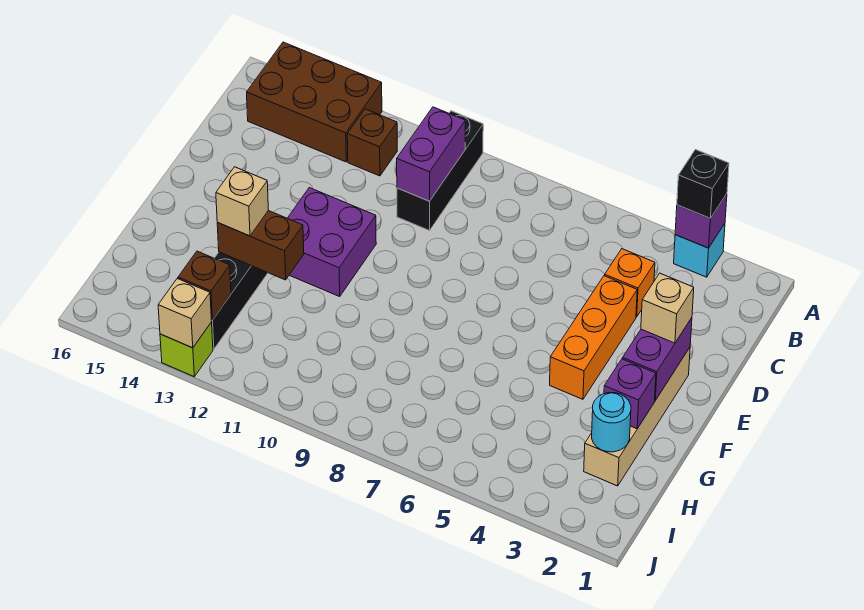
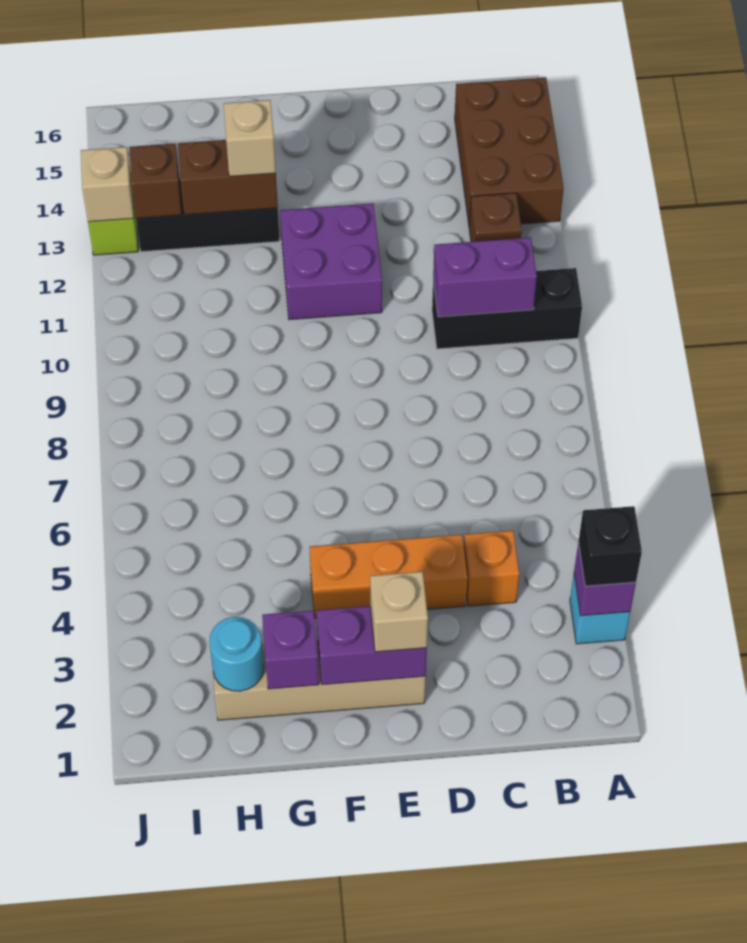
brown brick G12:G13 level 2 -> brown brick G13:H13 level 2

